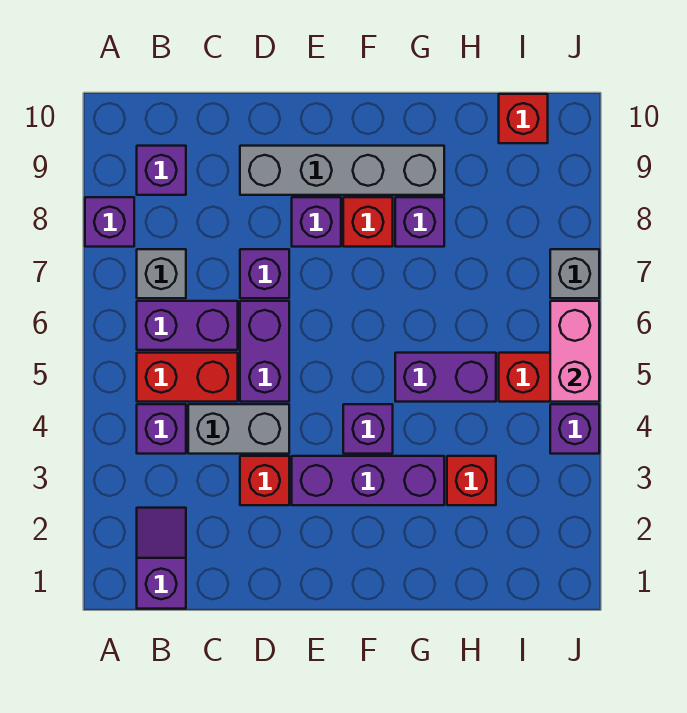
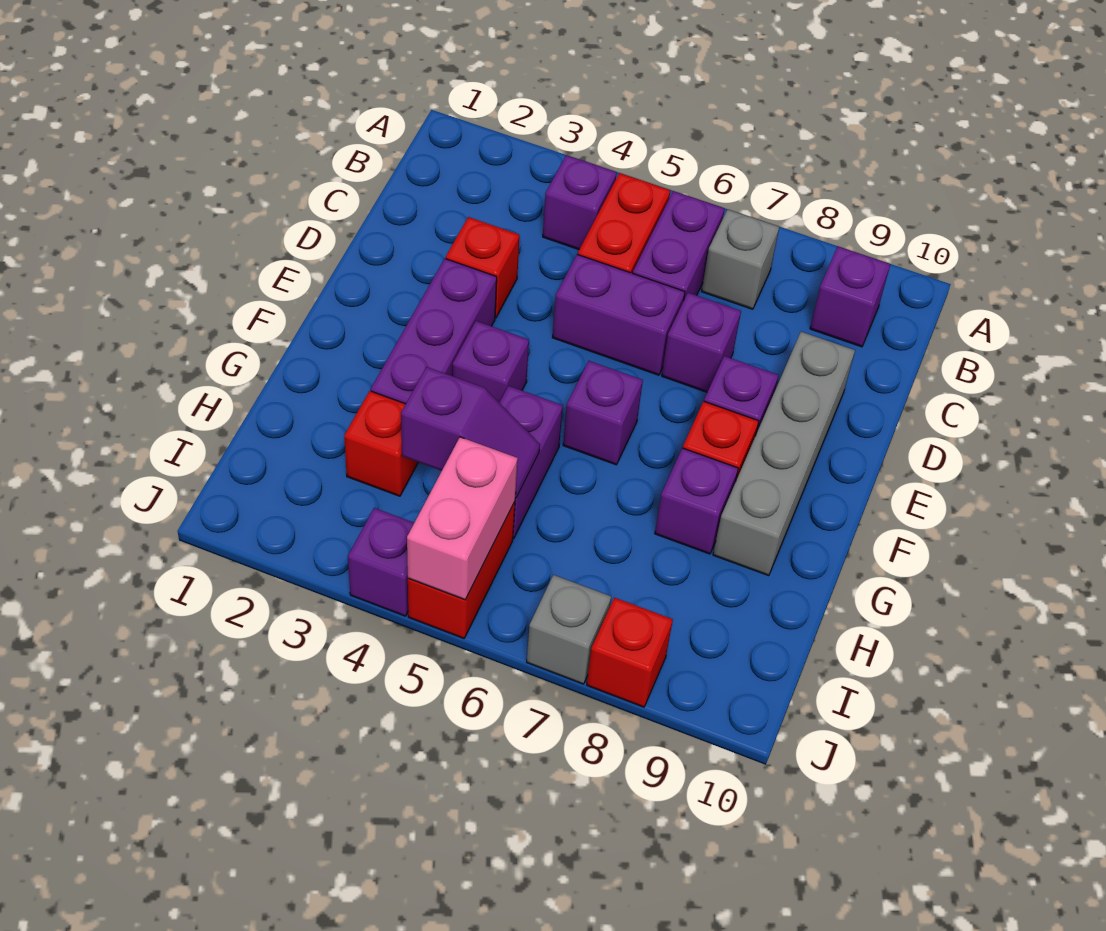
purple brick A8 level 1 -> purple brick F6 level 1
purple slope B1:B2 level 1 top 1 -> purple slope H4:H5 level 2 top 4
grey brick C4:D4 level 1 -> none
red brick I10 level 1 -> red brick J8 level 1
pink brick J5:J6 level 2 -> pink brick I5:J5 level 2

